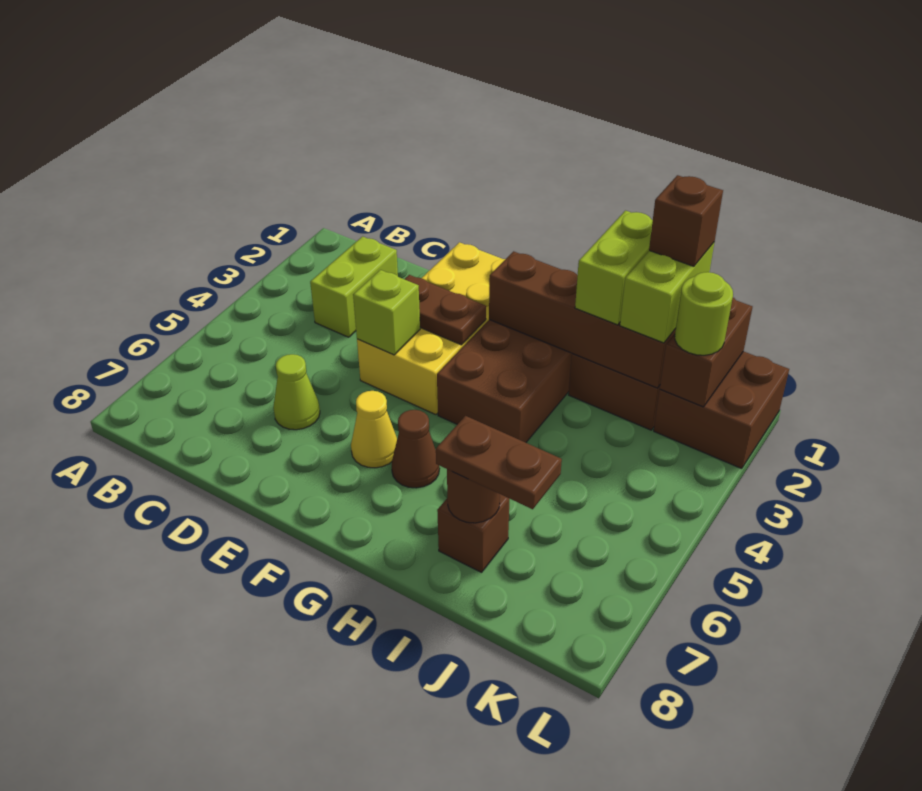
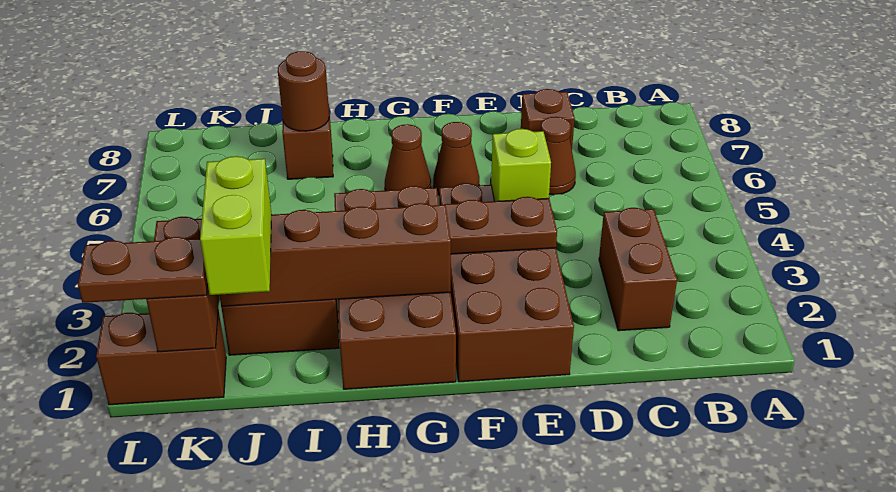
lime brick C2:C3 level 1 -> brown brick C2:C3 level 1
lime cone D6 level 1 -> brown cone D6 level 1
yellow brick E1:F4 level 1 -> brown brick E1:F4 level 1
yellow cone F6 level 1 -> brown cone F6 level 1
lime brick I1:I2 level 3 -> none
brown plate I7:J7 level 3 -> brown plate K1:L1 level 3
brown brick J1 level 4 -> brown brick D7 level 1
brown brick K1:L2 level 1 -> brown brick K1:L1 level 1
lime round brick K2 level 3 -> none

